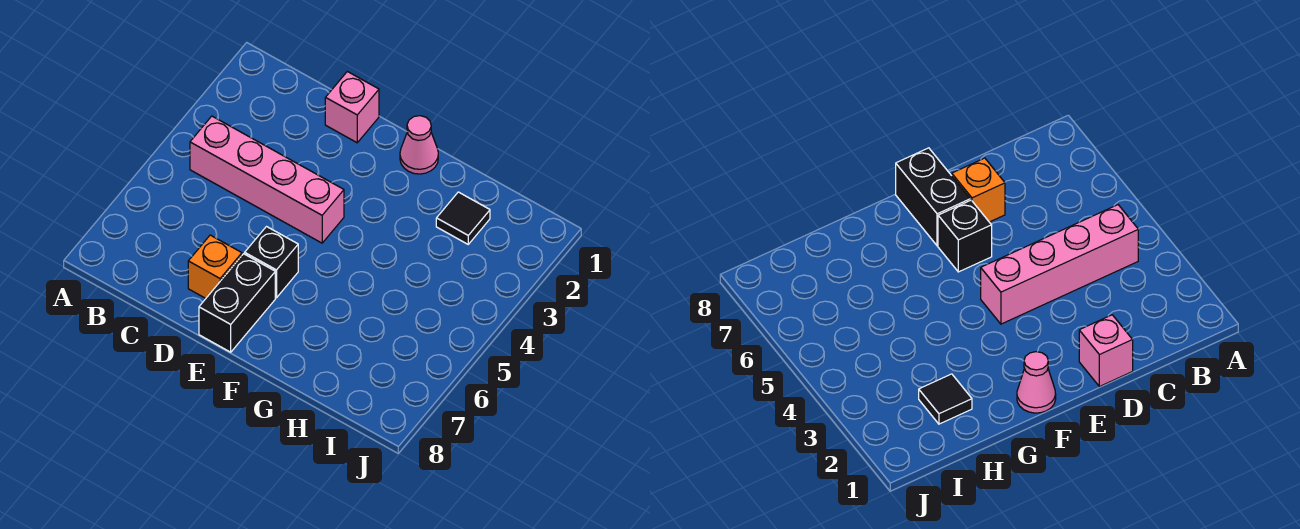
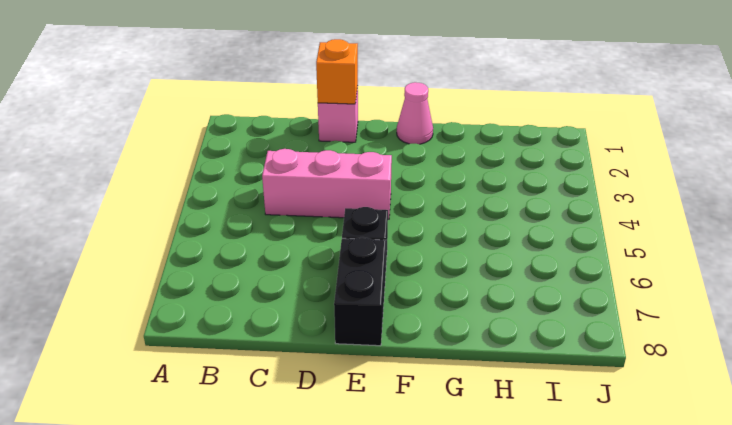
pink brick B4:E4 level 1 -> pink brick C4:E4 level 1
orange brick D7 level 1 -> orange brick D1 level 2
black tile H2 level 1 -> none

